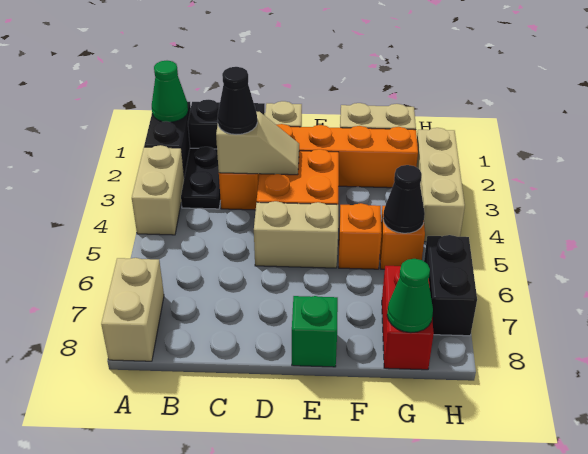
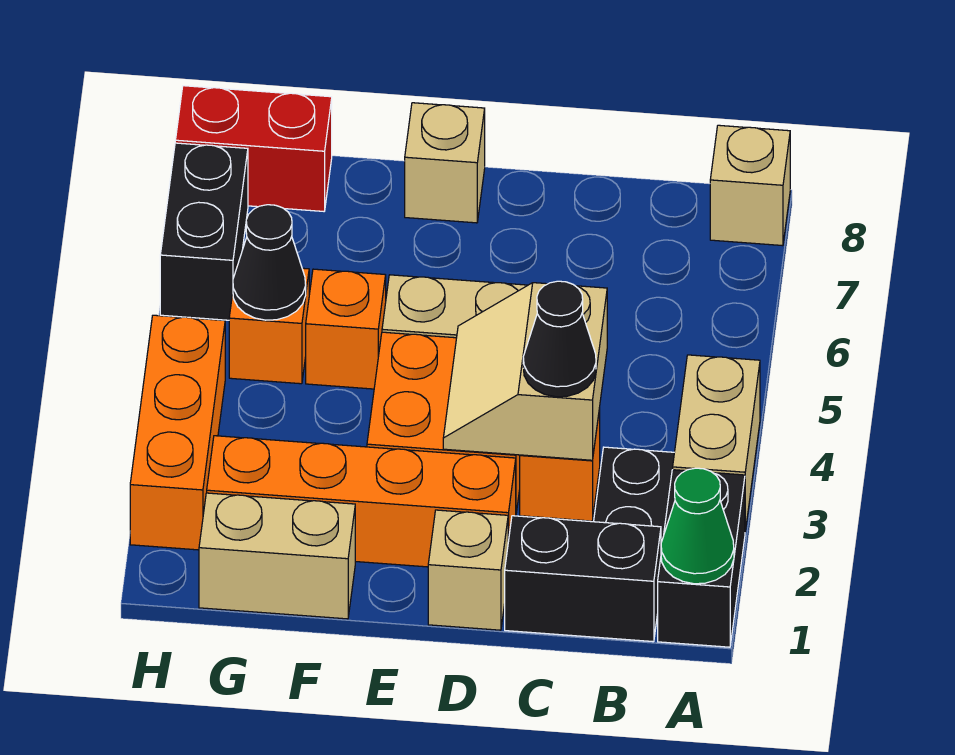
tan brick A7:A8 level 1 -> tan brick A8 level 1
tan slope C3:D3 level 2 top C -> tan slope C3:D4 level 2 top C
green brick E8 level 1 -> tan brick E8 level 1
red brick G7:G8 level 1 -> red brick G8:H8 level 1
green cone G8 level 2 -> none
tan brick H2:H4 level 1 -> orange brick H2:H4 level 1

